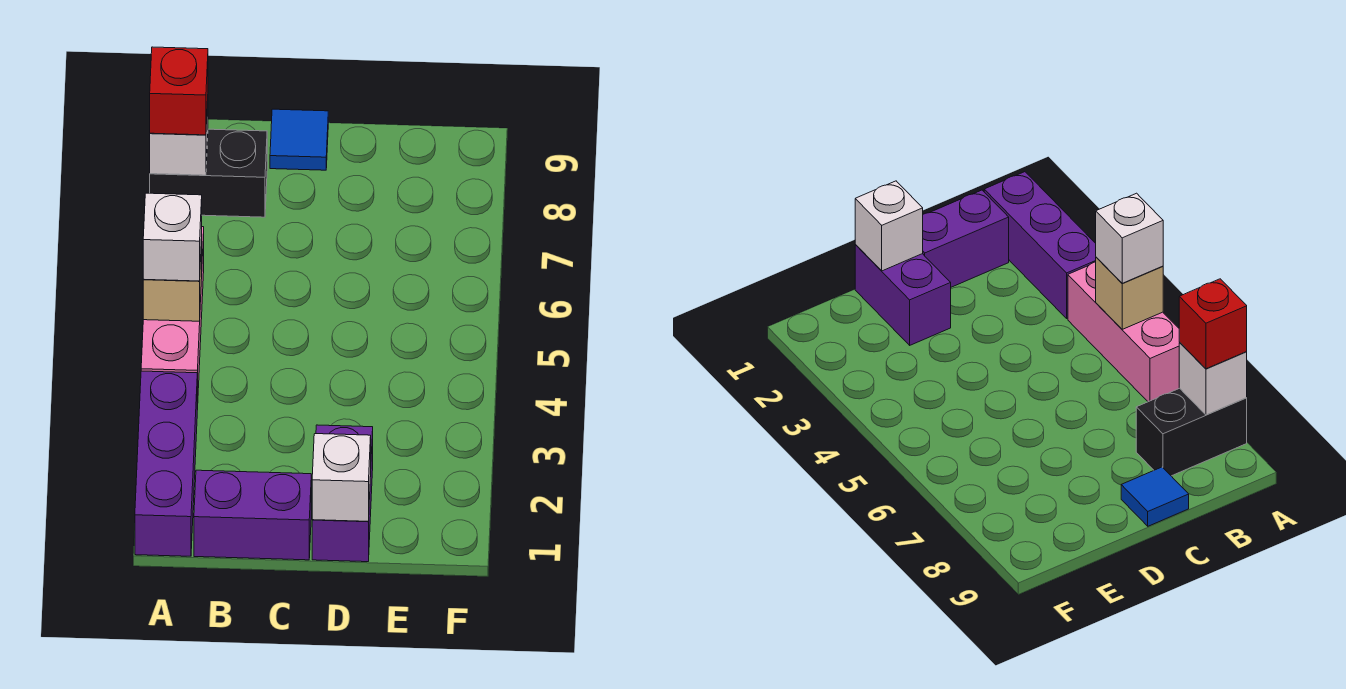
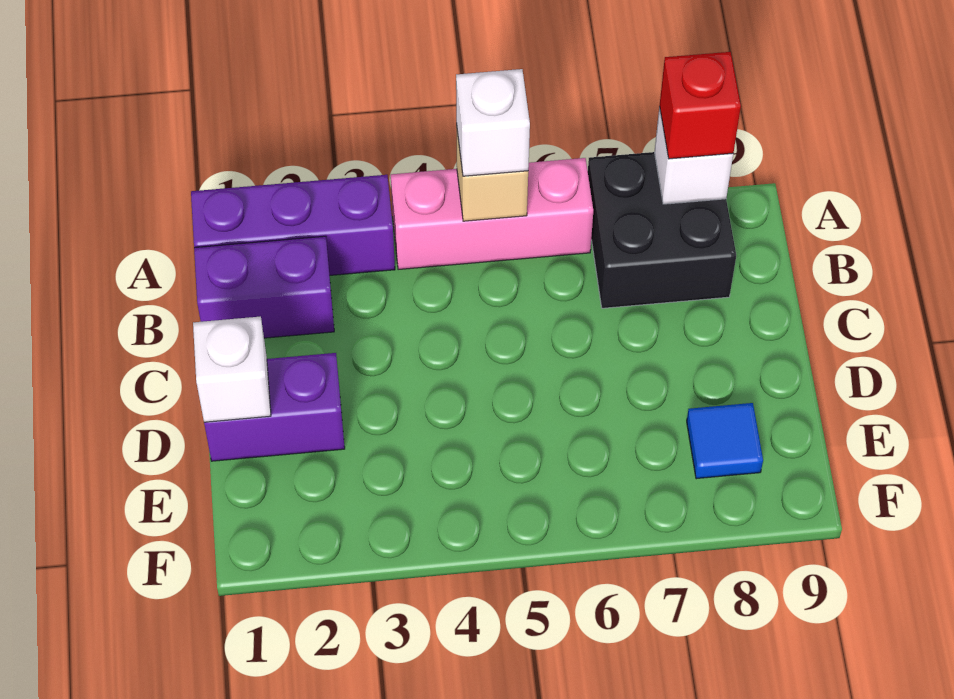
black brick A8:B8 level 1 -> black brick A7:B8 level 1
purple brick B1:C1 level 1 -> purple brick B1:B2 level 1
blue tile C9 level 1 -> blue tile E8 level 1

